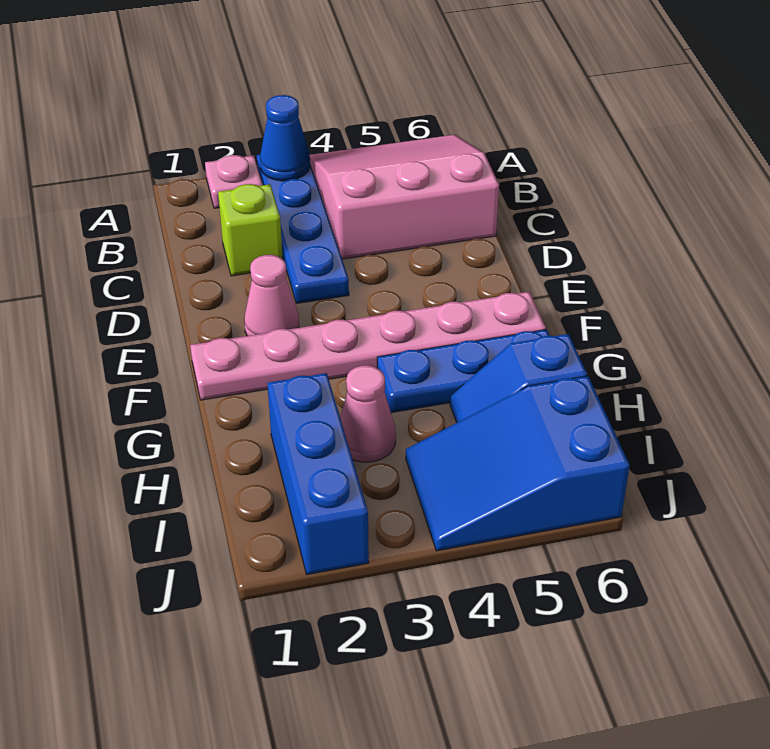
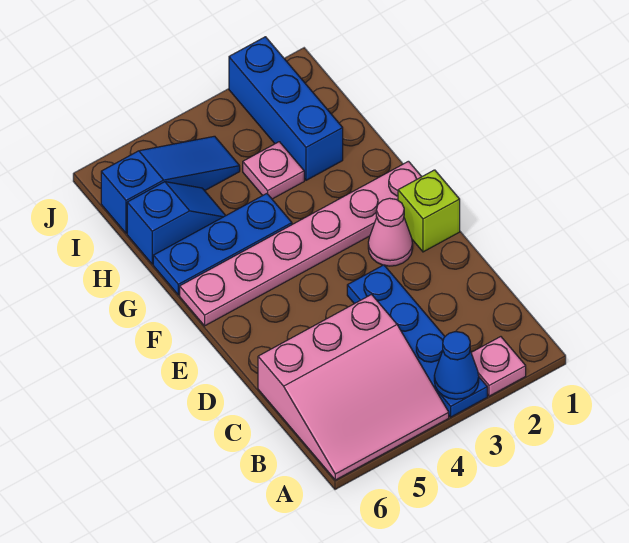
lime brick C2 level 1 -> lime brick E1 level 1
pink cone H3 level 1 -> pink plate H3 level 1
blue slope I4:J6 level 1 top 6 -> blue slope I4:I6 level 1 top 6

